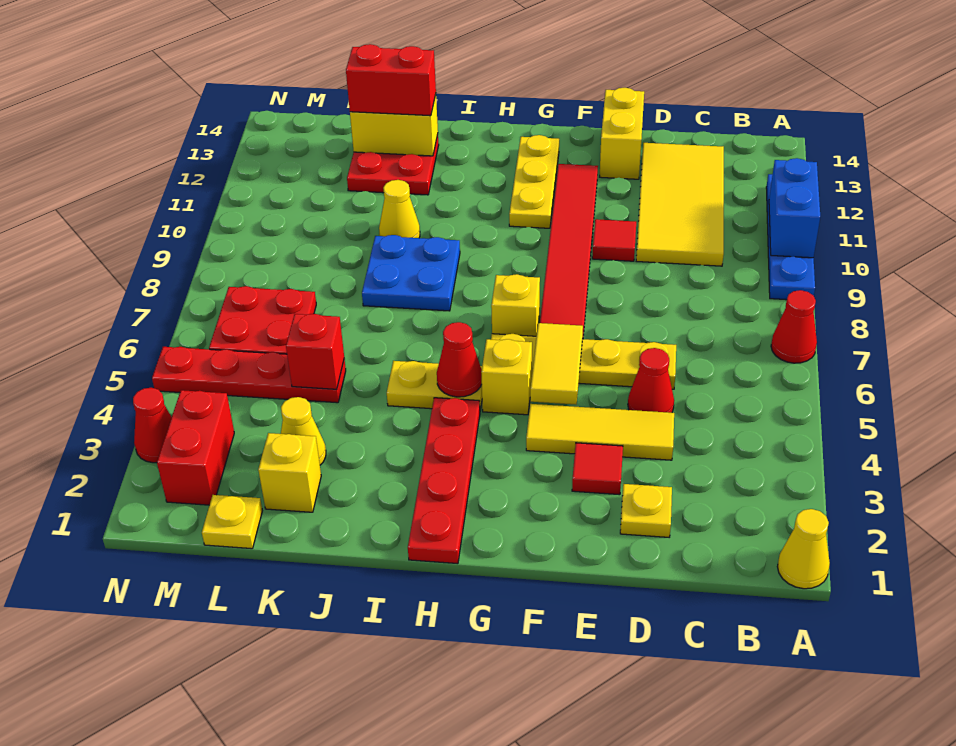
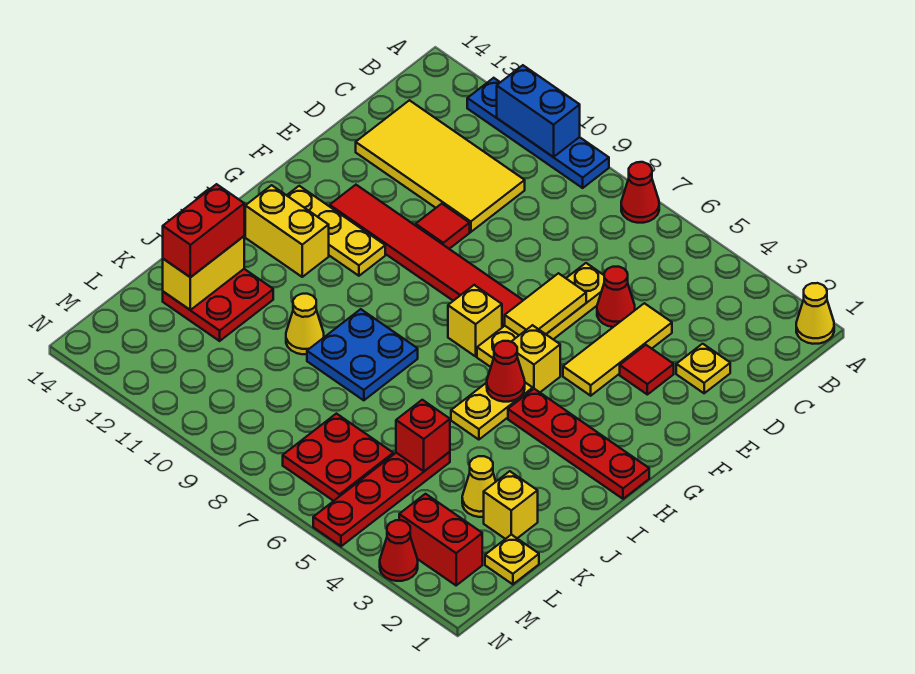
yellow brick E13:E14 level 1 -> yellow brick H12:H13 level 1
yellow tile F5:F6 level 2 -> yellow tile E6:F6 level 2

